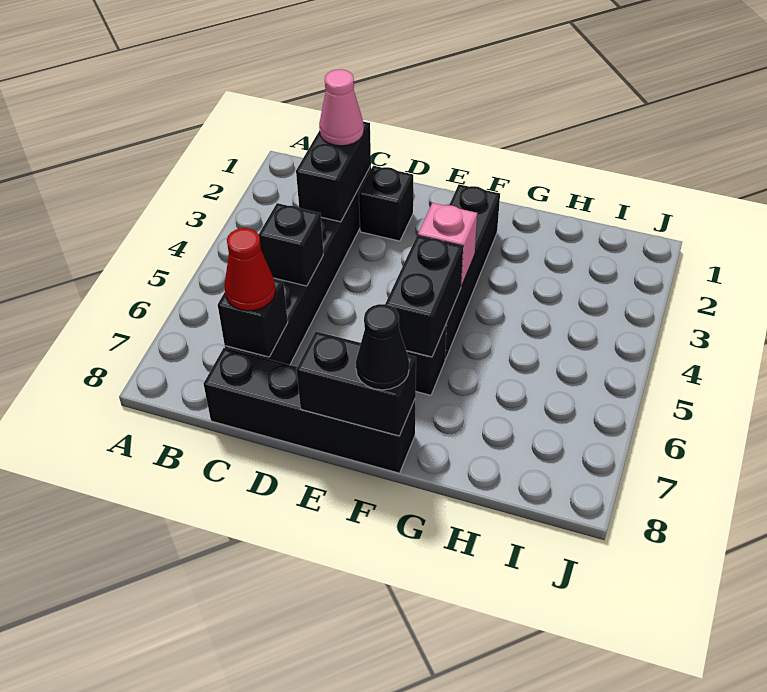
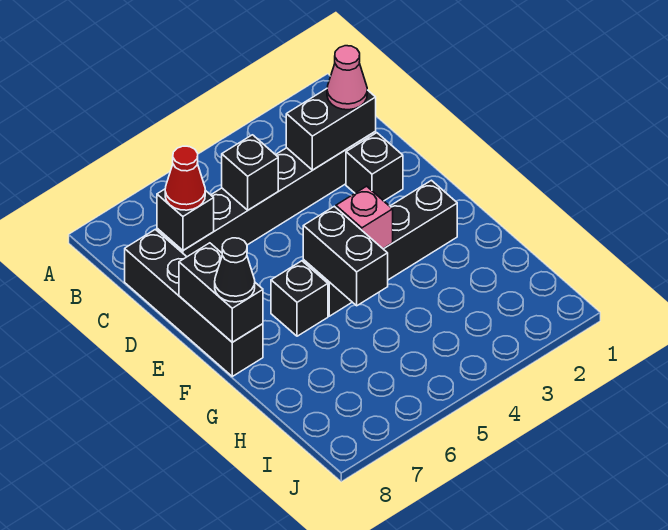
black brick F5:F6 level 2 -> black brick F5:G5 level 2

